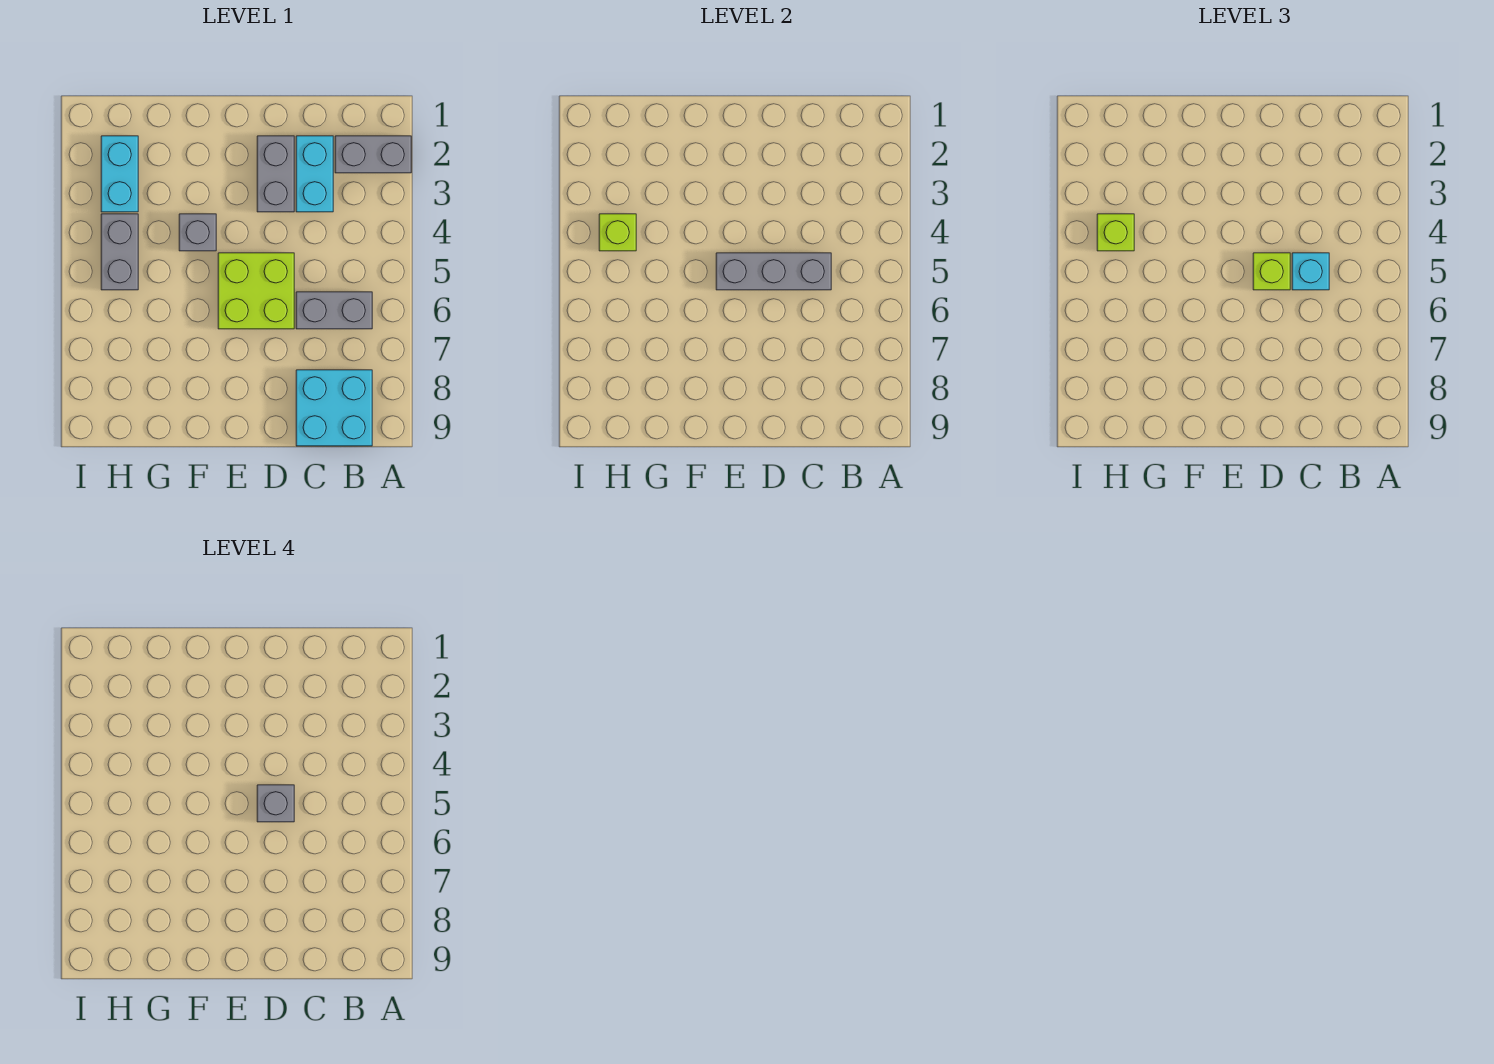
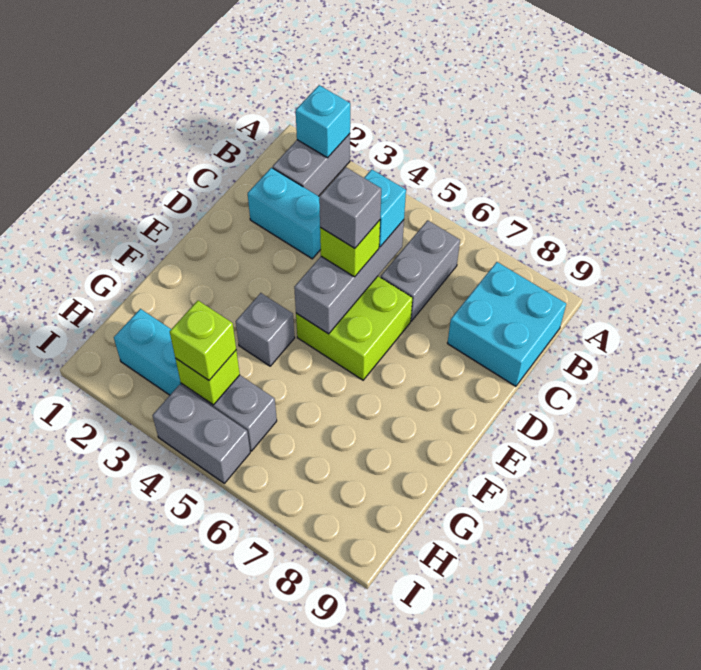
none -> cyan brick A2 level 2
grey brick D2:D3 level 1 -> grey brick I4:I5 level 1

